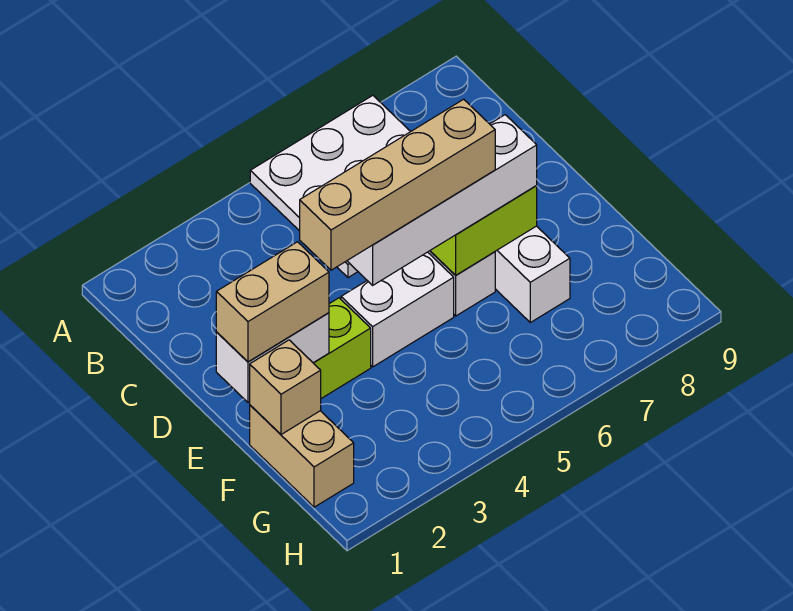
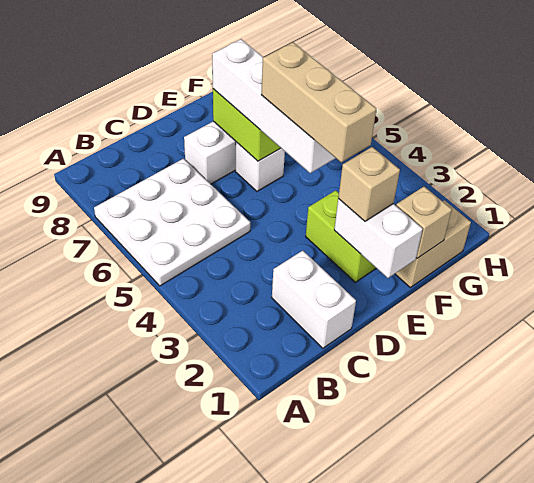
tan brick E1:E2 level 3 -> tan brick E2 level 3
tan brick E3:E6 level 4 -> tan brick E3:E5 level 4
white brick E4:E5 level 1 -> white brick C1:C2 level 1

